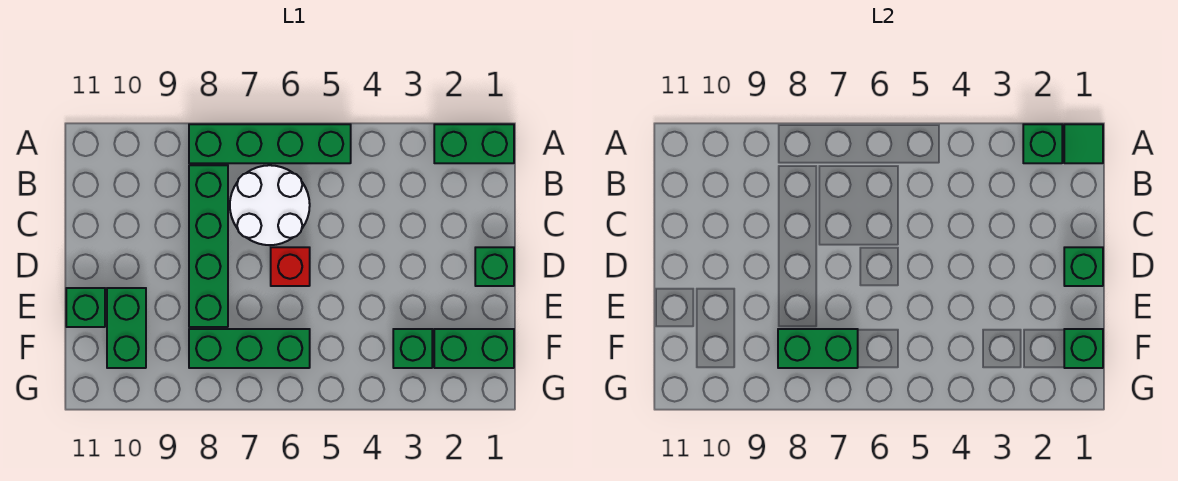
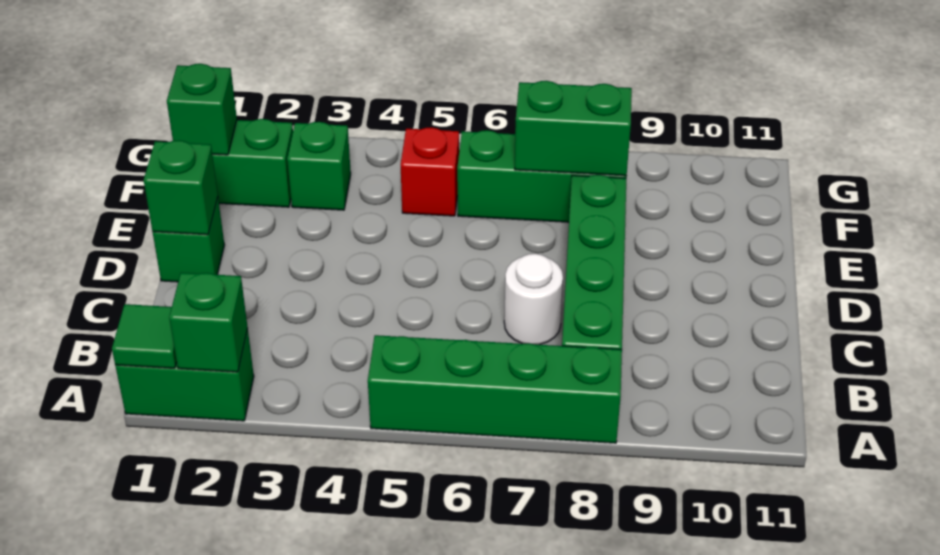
white round brick B6:C7 level 1 -> white round brick C7 level 1
red brick D6 level 1 -> red brick F5 level 1
green brick E10:F10 level 1 -> none
green brick E11 level 1 -> none

